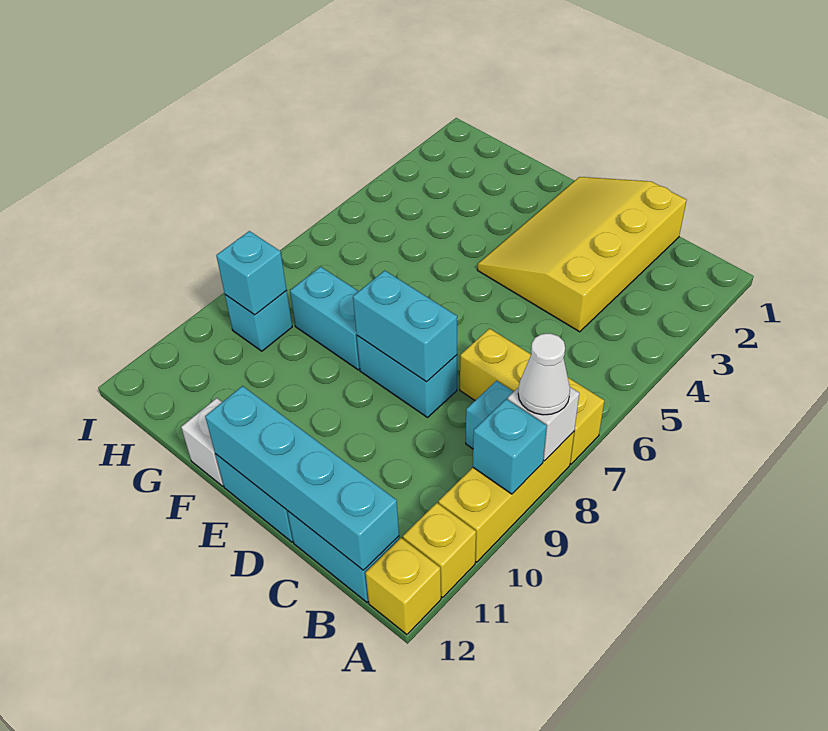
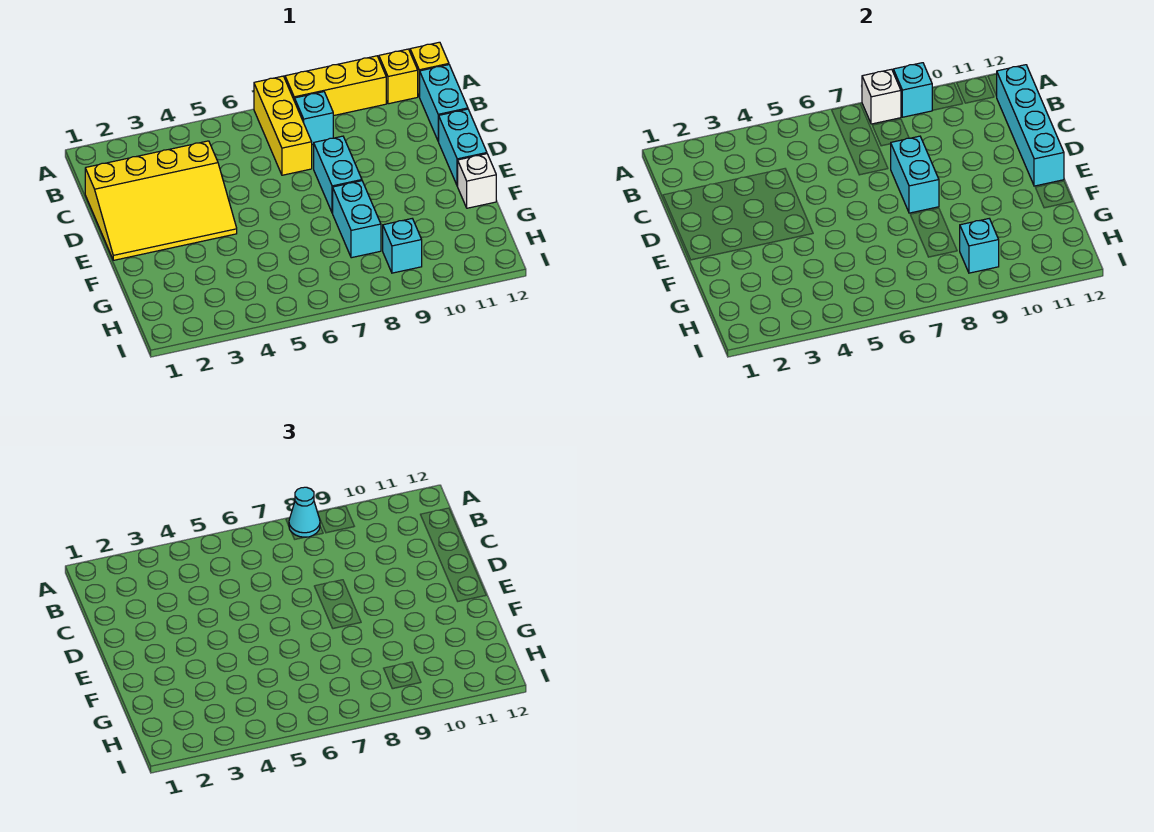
white cone A8 level 3 -> cyan cone A8 level 3

